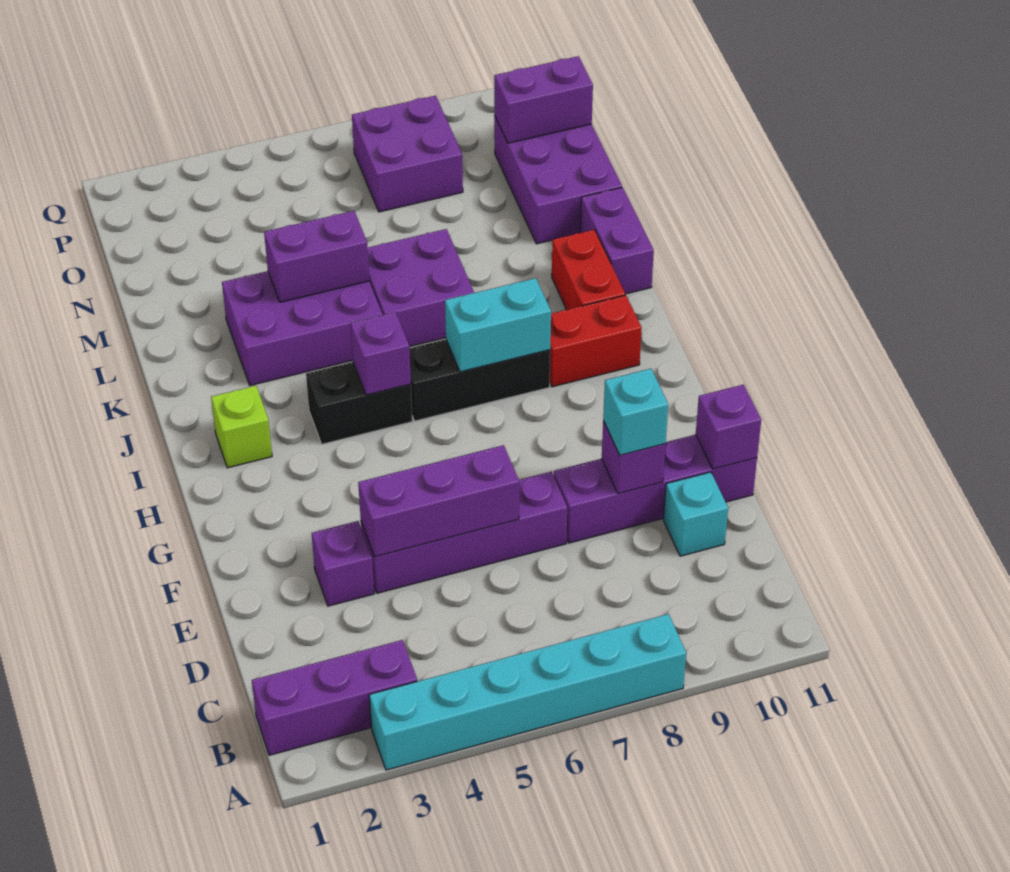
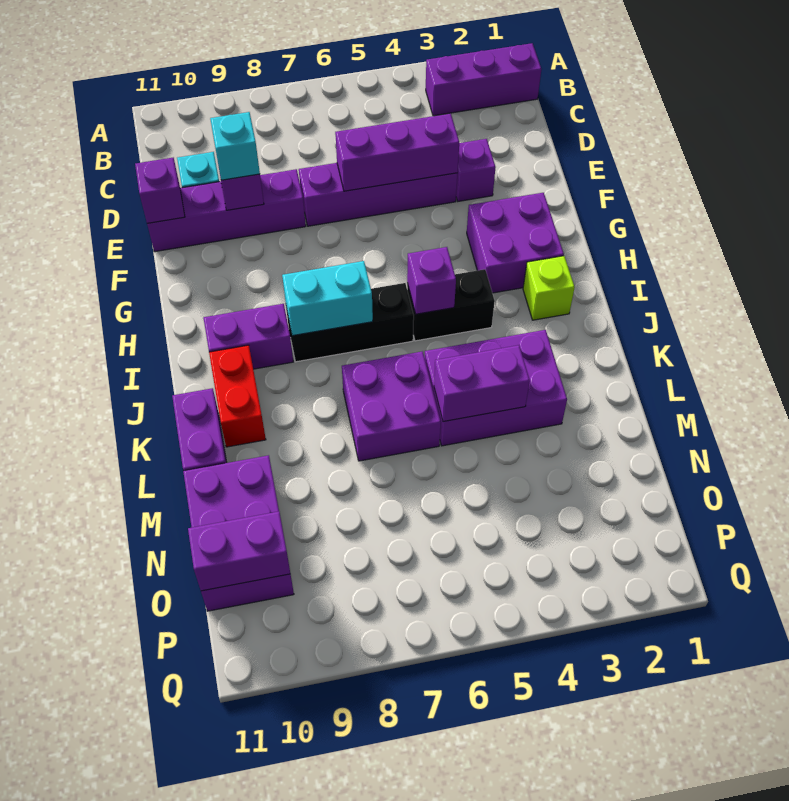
cyan brick A3:A8 level 1 -> none
red brick I9:I10 level 1 -> purple brick I9:I10 level 1
purple brick O7:P8 level 1 -> purple brick G2:H3 level 1

